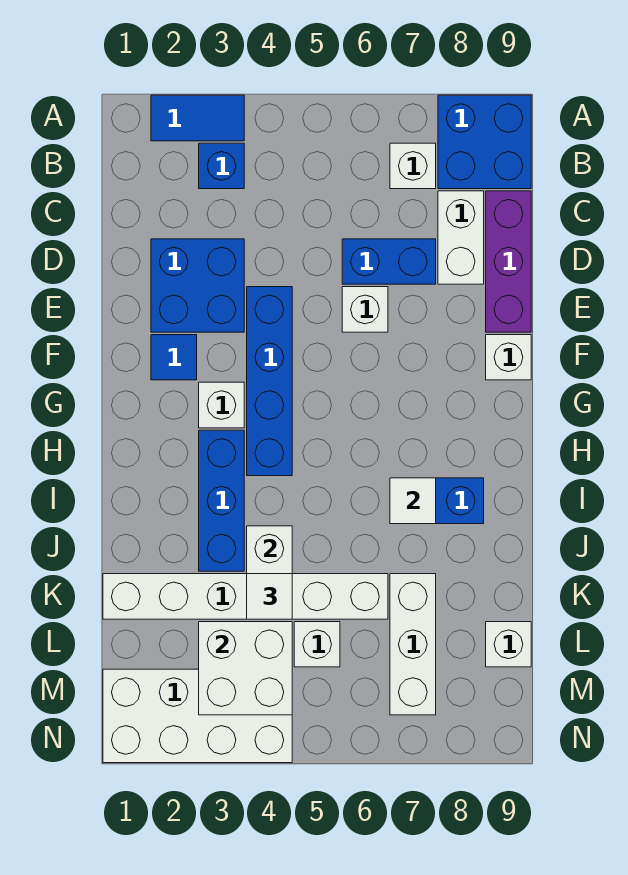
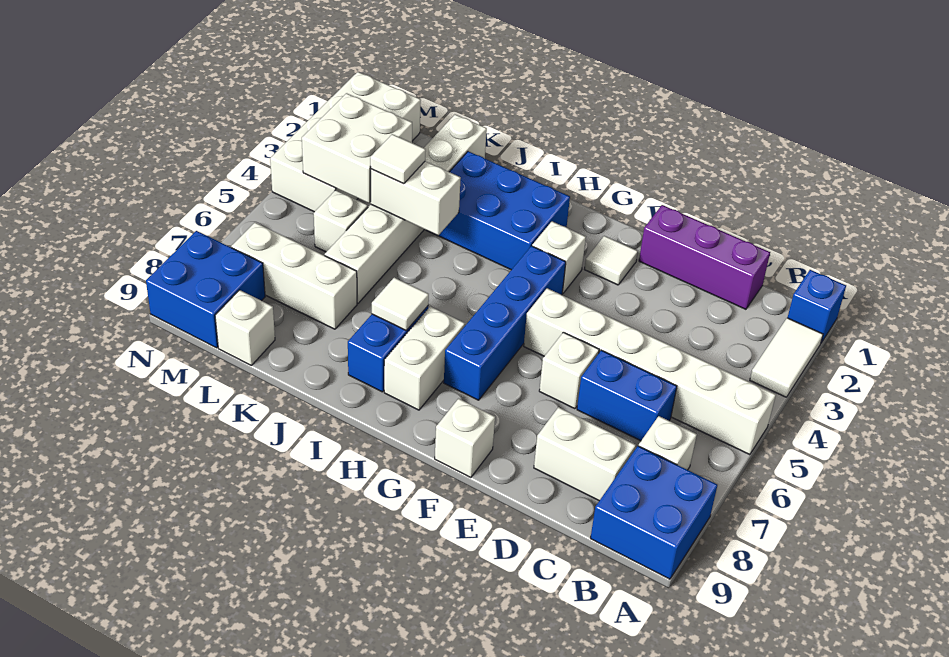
blue tile A2:A3 level 1 -> white tile A2:A3 level 1
none -> white brick A5:F5 level 1
blue brick B3 level 1 -> blue brick A1 level 1
purple brick C9:E9 level 1 -> purple brick C1:E1 level 1
blue brick D2:E3 level 1 -> blue brick M8:N9 level 1
blue brick D6:D7 level 1 -> blue brick C6:D6 level 1
blue brick E4:H4 level 1 -> blue brick G4:G7 level 1
blue tile F2 level 1 -> white tile F2 level 1
blue brick H3:J3 level 1 -> blue brick H2:J3 level 1
none -> white brick H7:H8 level 1

